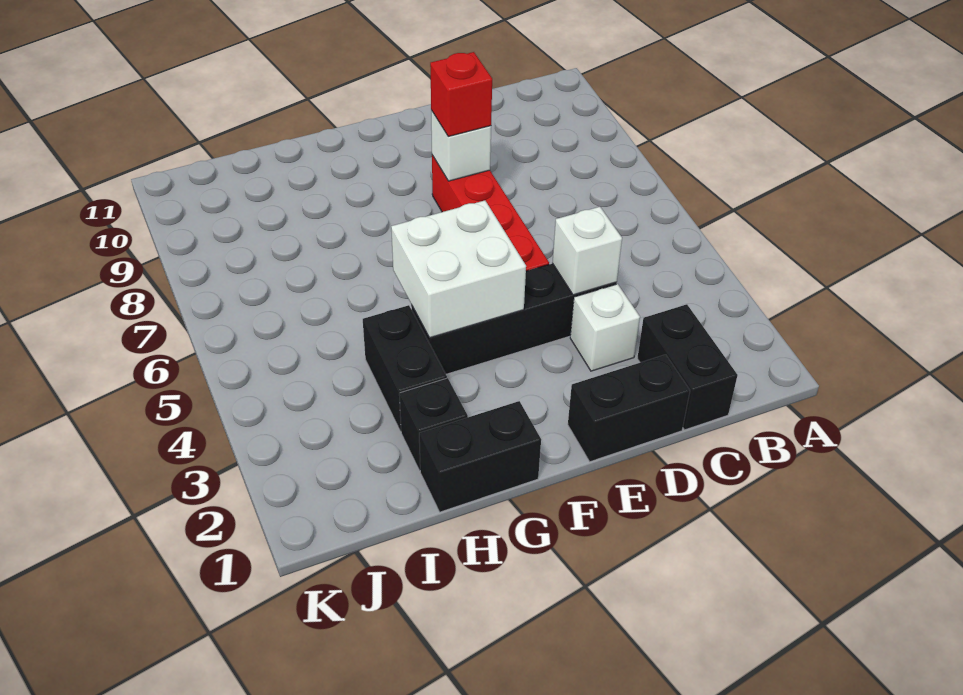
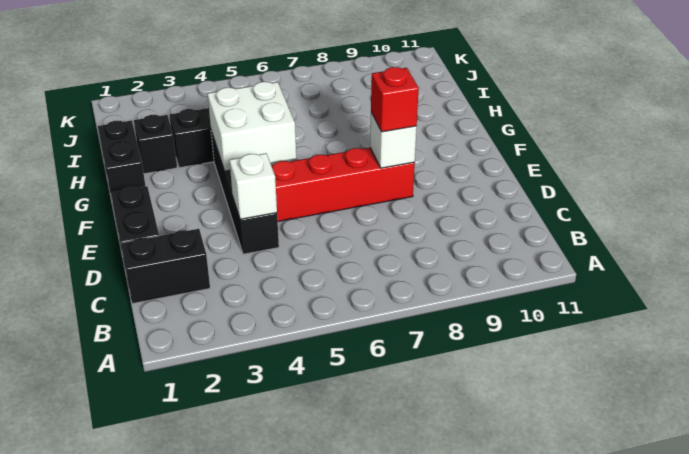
white brick D3 level 1 -> none

